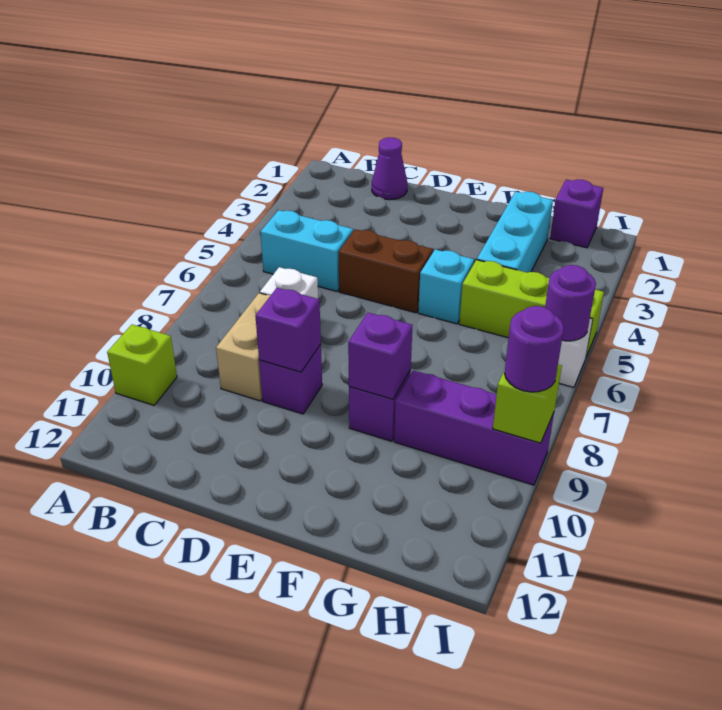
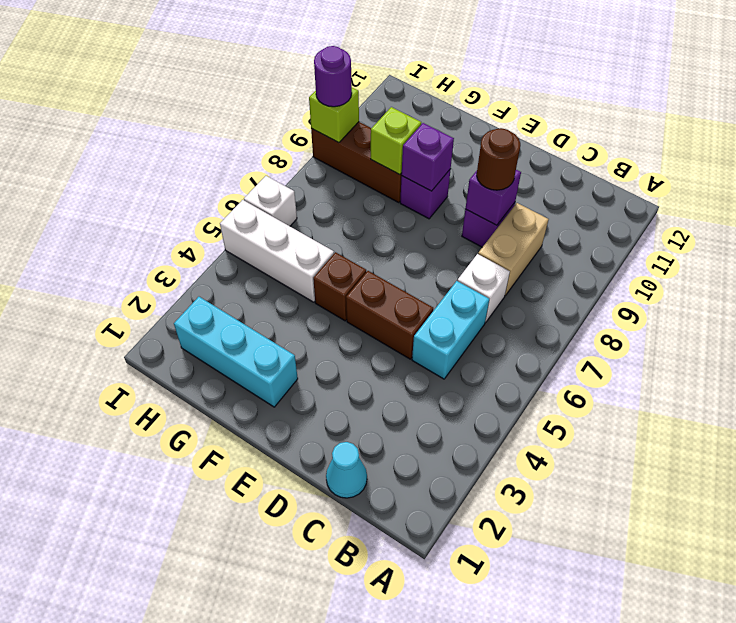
lime brick A10 level 1 -> lime brick G9 level 2
cyan brick B5:C5 level 1 -> cyan brick C5:C6 level 1
purple cone C1 level 1 -> cyan cone C1 level 1
none -> brown round brick D9 level 3
cyan brick F5 level 1 -> brown brick F5 level 1
cyan brick G2:G4 level 1 -> cyan brick F2:H2 level 1
lime brick G5:I5 level 1 -> white brick G5:I5 level 1
purple brick G9:I9 level 1 -> brown brick G9:I9 level 1
purple brick H1 level 1 -> none
purple round brick I6 level 2 -> none

